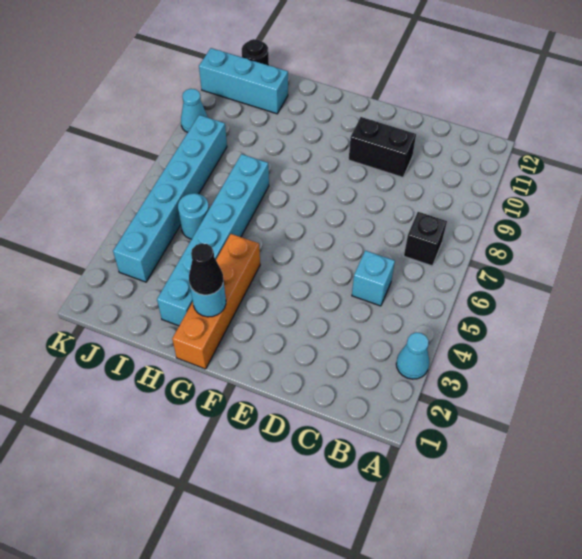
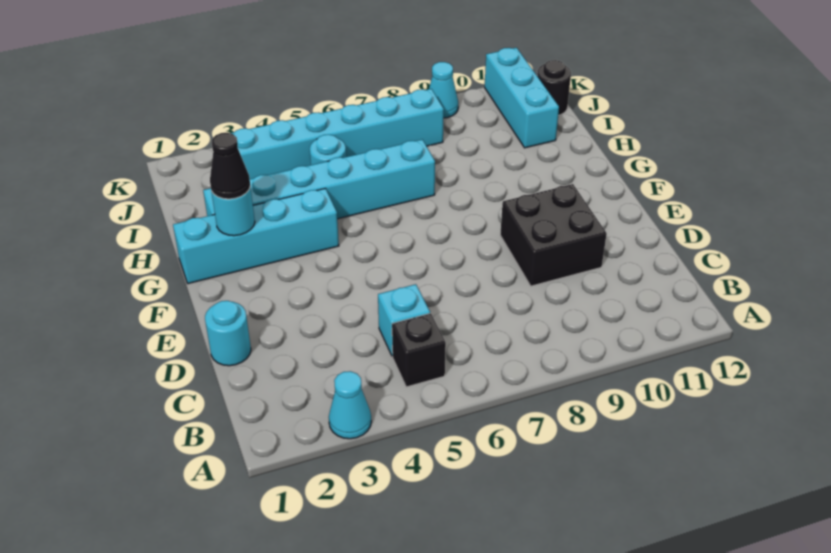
black brick B7 level 1 -> black brick B5 level 1
none -> cyan round brick D1 level 1
black brick D10:E10 level 1 -> black brick D9:E10 level 1
orange brick G1:G4 level 1 -> cyan brick G1:G4 level 1

